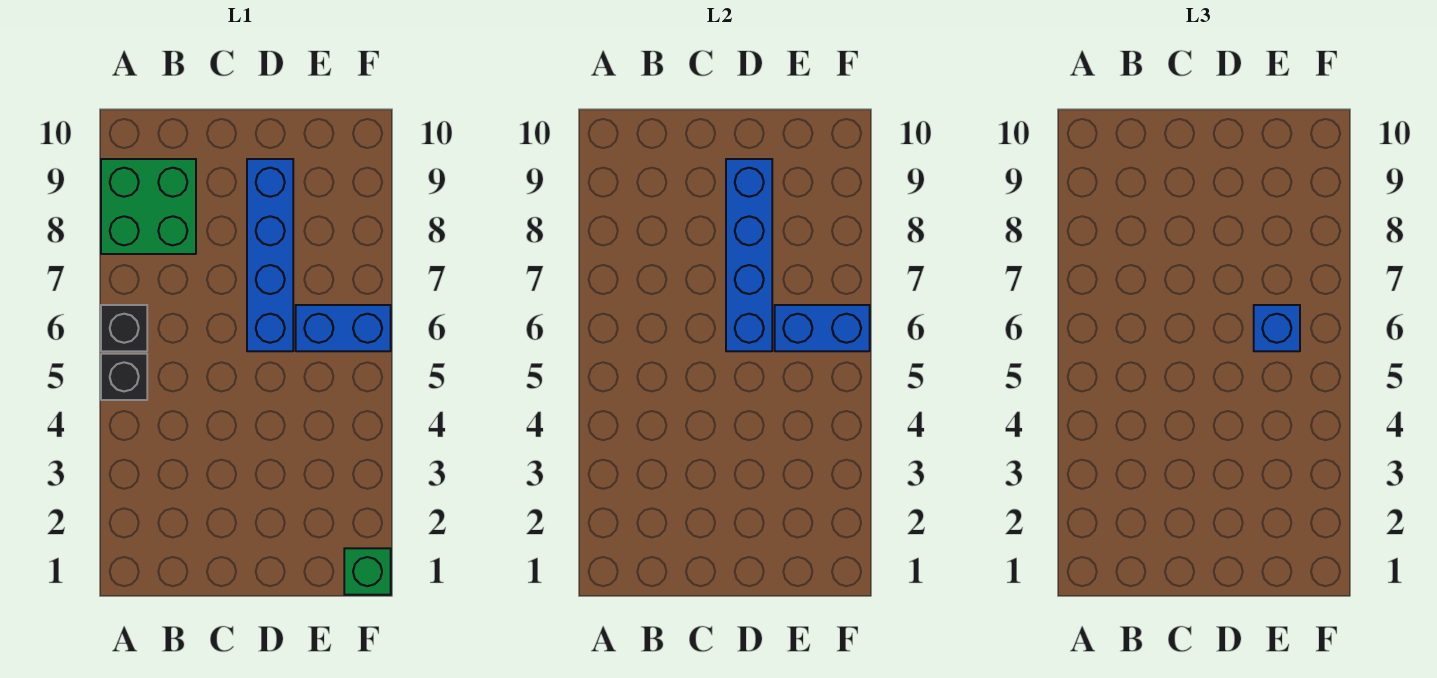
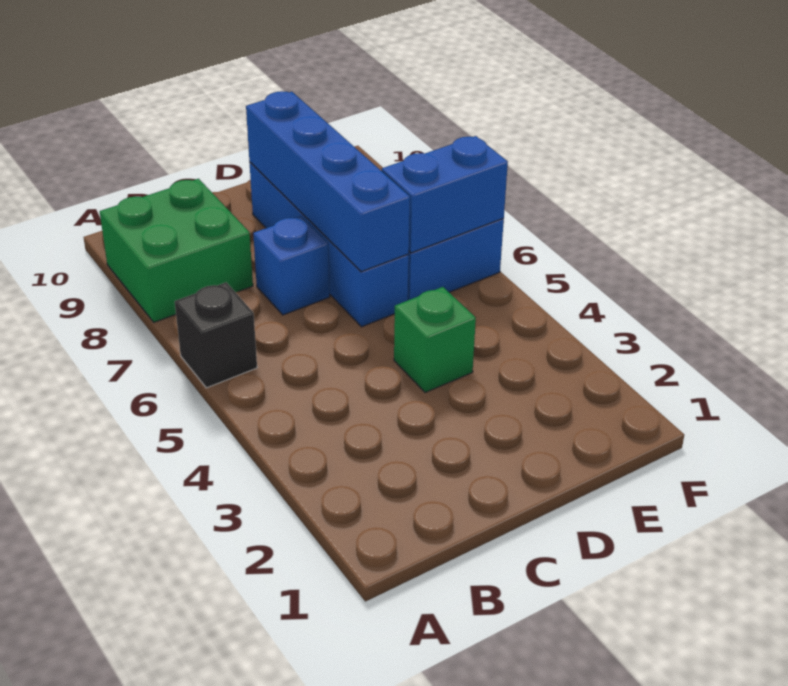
black brick A5 level 1 -> none
blue brick E6 level 3 -> blue brick C7 level 1
green brick F1 level 1 -> green brick D4 level 1

